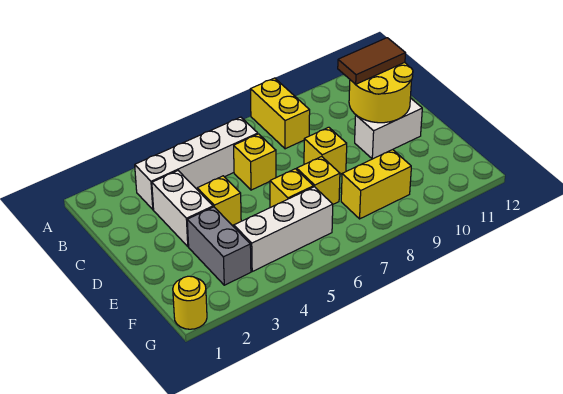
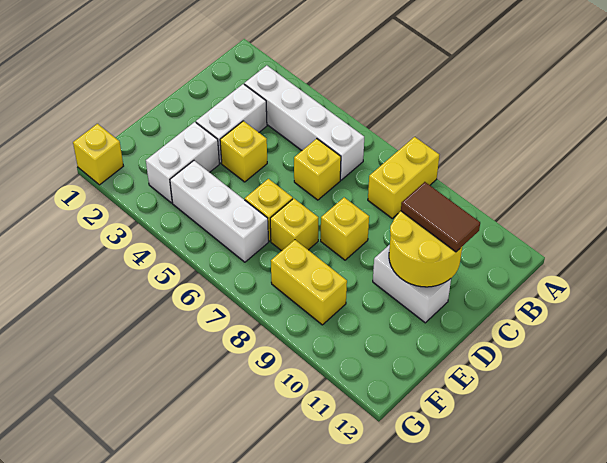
grey brick E3:F3 level 1 -> white brick E3:F3 level 1
yellow round brick G1 level 1 -> yellow brick G1 level 1

